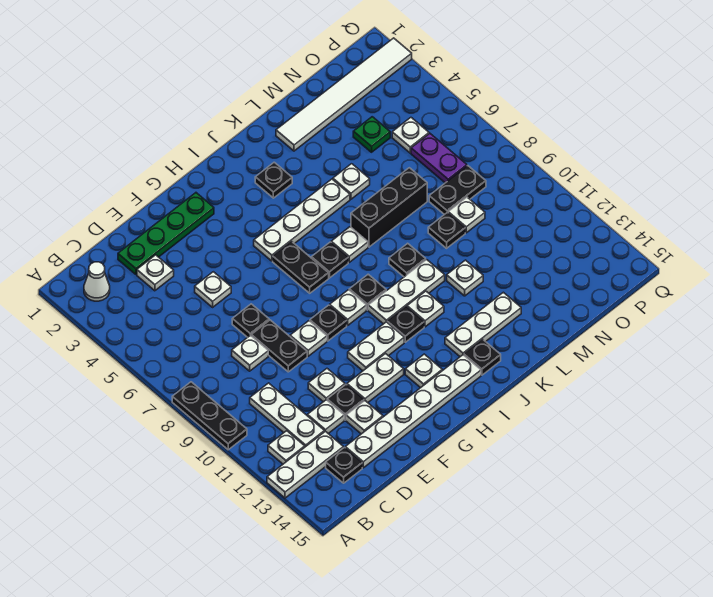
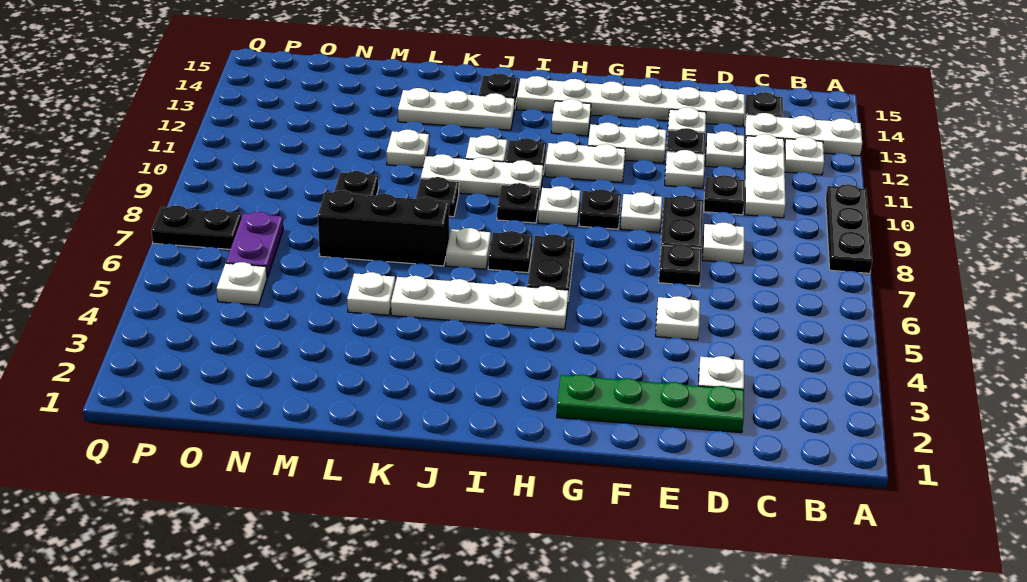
white cone B2 level 1 -> none
black plate J3 level 1 -> black plate D10 level 1
white tile L2:Q2 level 1 -> none
green plate N4 level 1 -> none
black plate N8:O8 level 1 -> black plate P7:Q7 level 1
white plate N9 level 1 -> none

